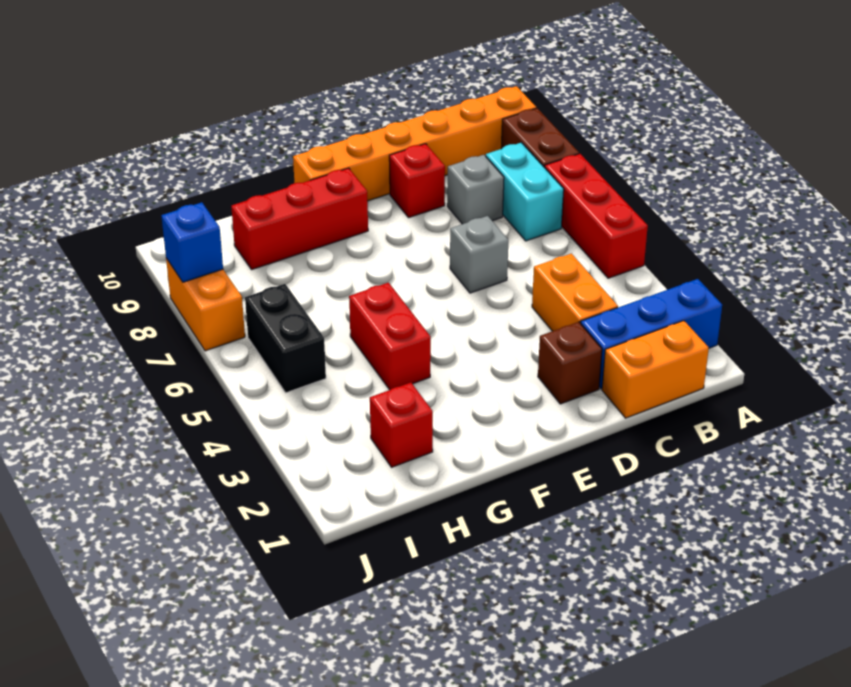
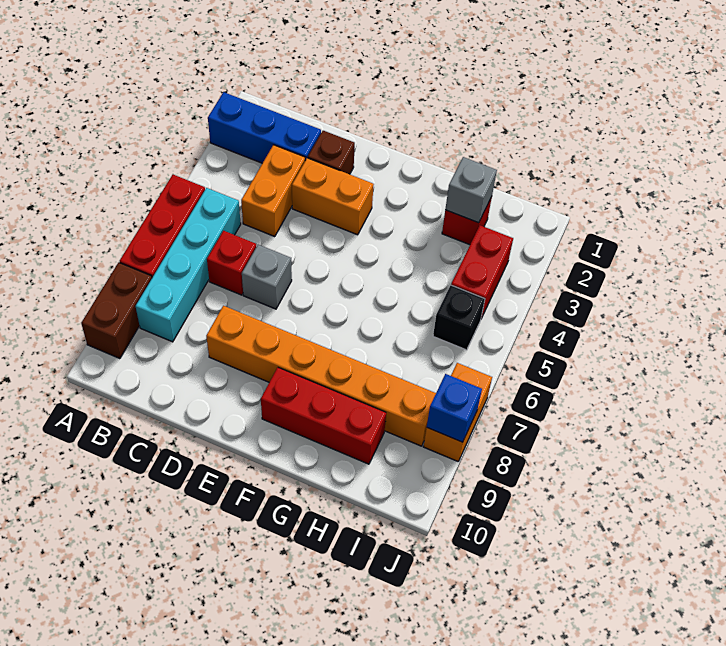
orange brick A10:F10 level 1 -> orange brick D8:I8 level 1
orange brick B1:C1 level 1 -> orange brick D3:E3 level 1
cyan brick B7:B8 level 1 -> cyan brick B5:B8 level 1
grey brick C8 level 1 -> grey brick H2 level 2
red brick D9 level 1 -> red brick C6 level 1
red brick G4:G5 level 1 -> red brick I3:I4 level 1
black brick I5:I6 level 1 -> black brick I5 level 1

